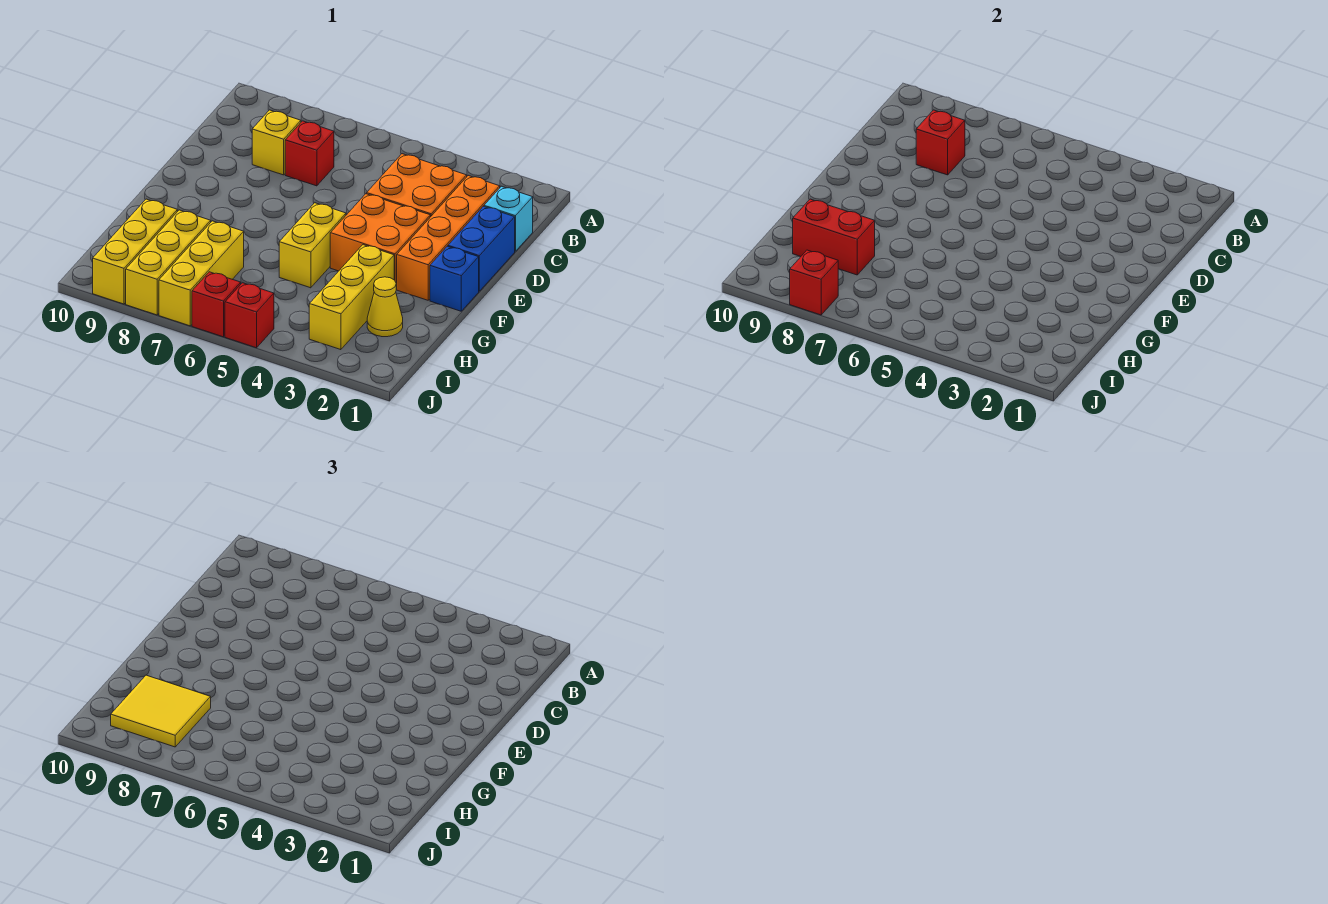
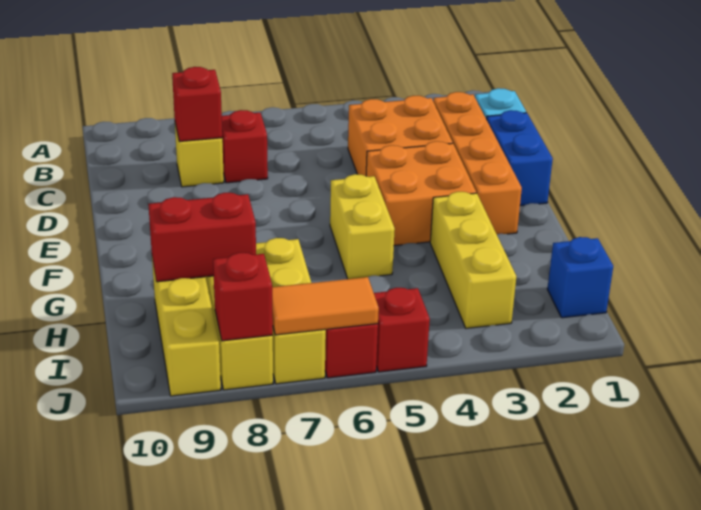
blue brick F1 level 1 -> blue brick I1 level 1
yellow cone H2 level 1 -> none
yellow tile H8:I9 level 3 -> none
none -> orange tile J6:J7 level 2

